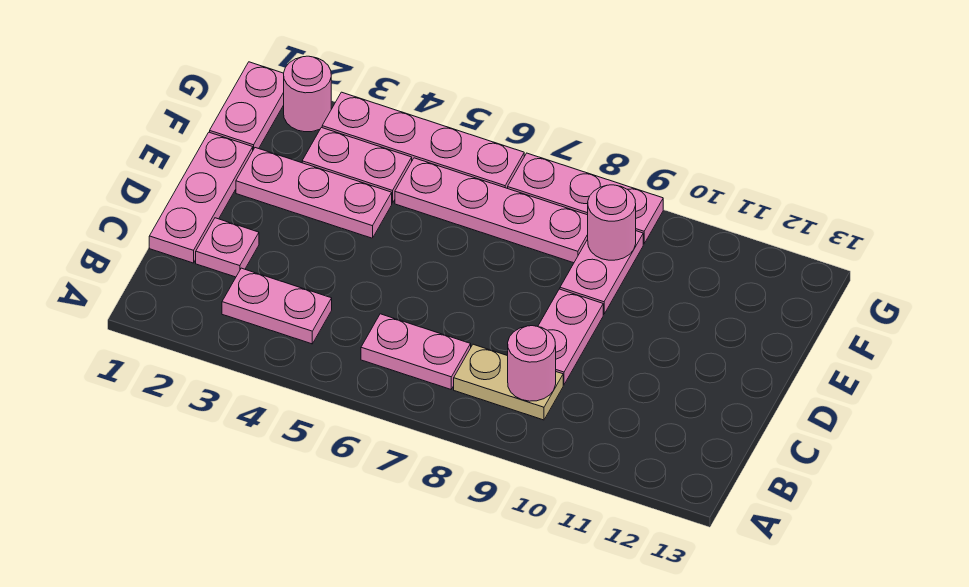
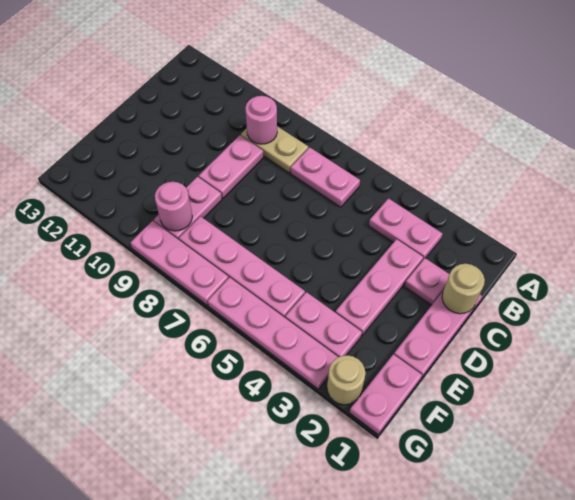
none -> tan round brick C1 level 2
pink plate E2:E4 level 1 -> pink plate C3:E3 level 1
pink round brick G2 level 1 -> tan round brick G2 level 1

